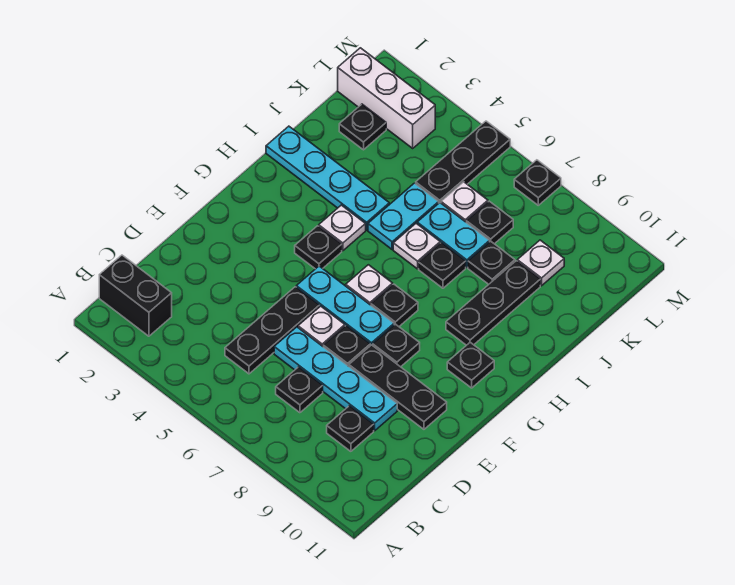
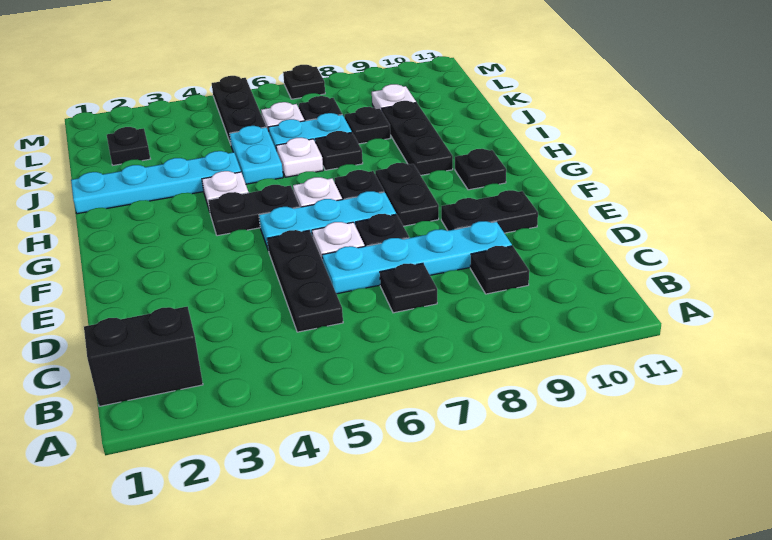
black plate E8:E10 level 1 -> black plate E9:E10 level 1
black plate F8 level 1 -> black plate F8:G8 level 1
black plate G4 level 1 -> black plate G4:G5 level 1
white brick L1:L3 level 1 -> none

